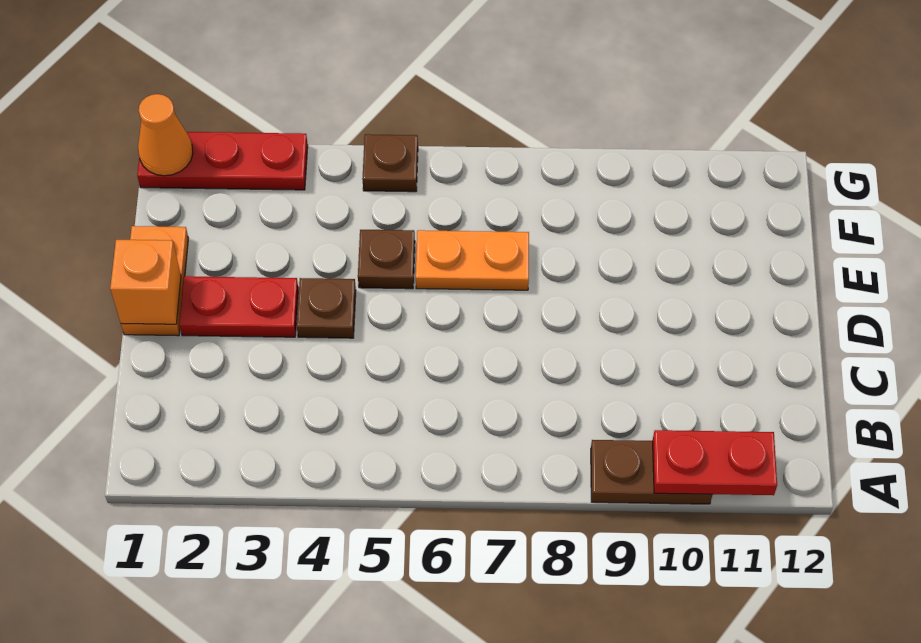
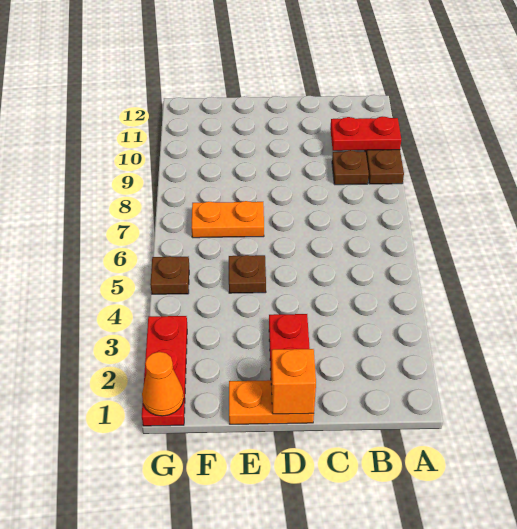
red plate A10:A11 level 2 -> red plate A10:B10 level 2
brown plate D4 level 1 -> brown plate B9 level 1
orange plate E6:E7 level 1 -> orange plate E7:F7 level 1

